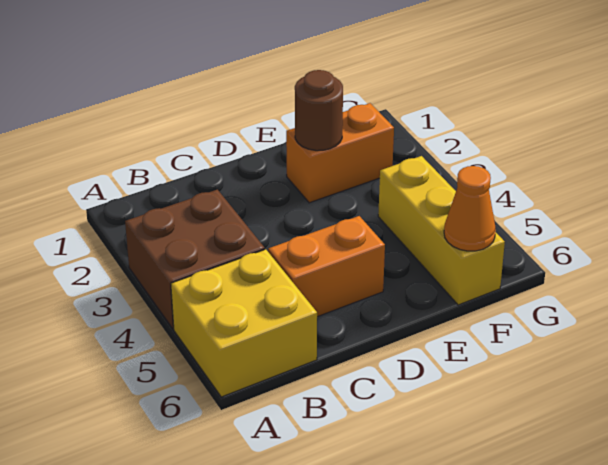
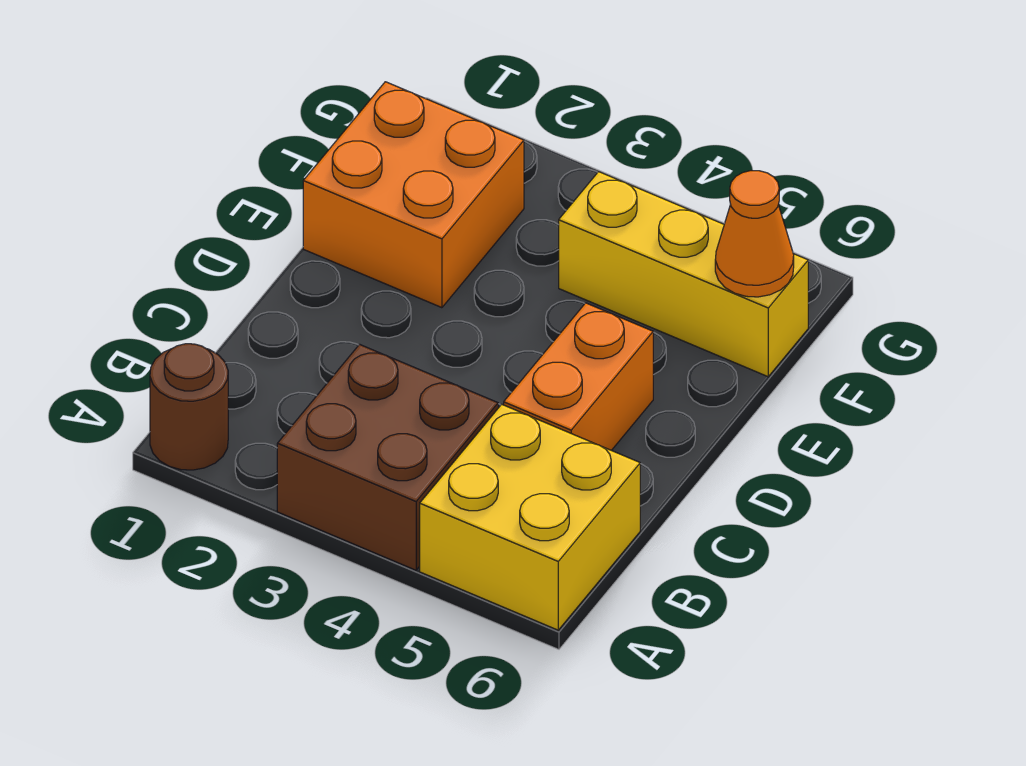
orange brick E2:F2 level 1 -> orange brick E1:F2 level 1
brown round brick E2 level 2 -> brown round brick A1 level 1

